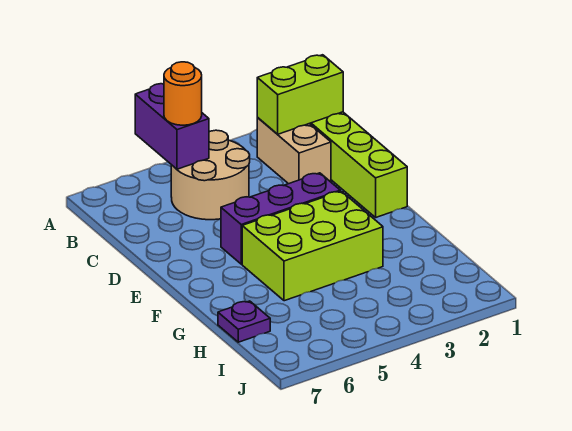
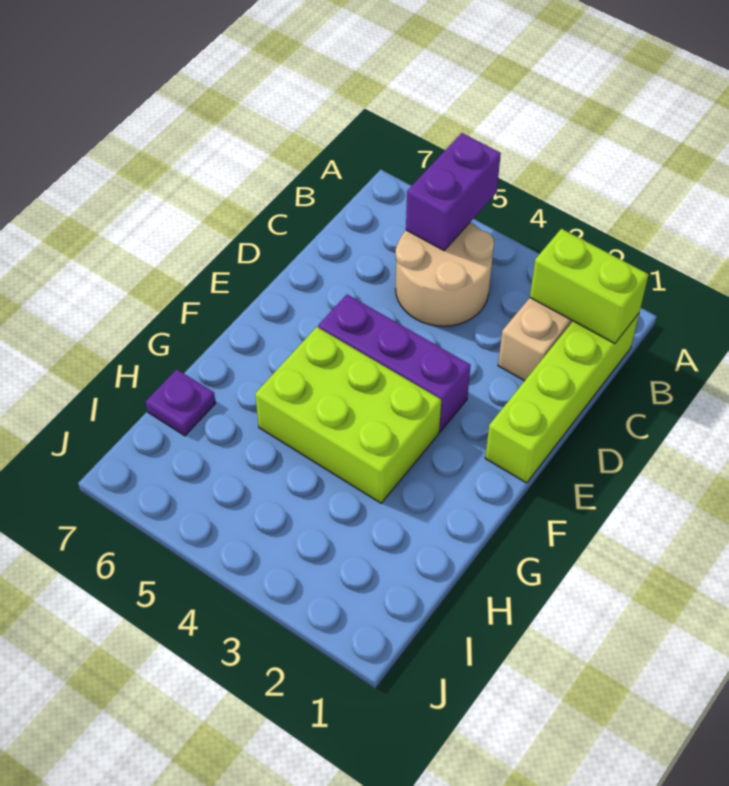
orange round brick B5 level 3 -> none

